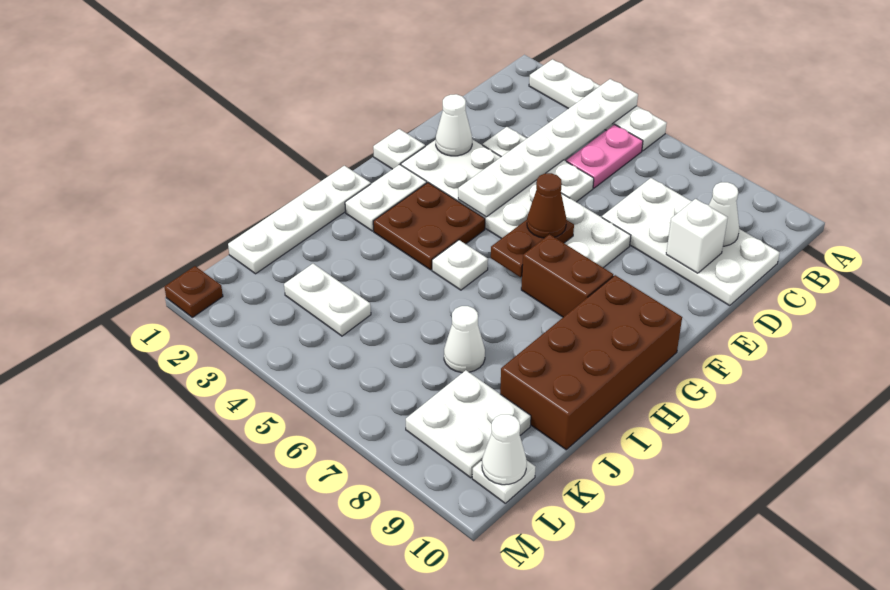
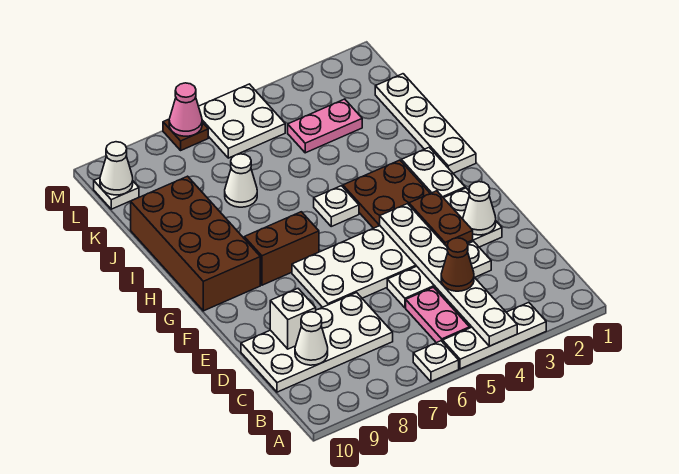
white plate A2:A5 level 1 -> white plate A3:A5 level 1
white plate F1 level 1 -> white plate A6 level 1
brown plate F6:G6 level 2 -> brown plate E3:F3 level 2
brown cone F6 level 3 -> brown cone C4 level 3
white plate K3:K4 level 1 -> pink plate K3:K4 level 1
white plate K8:L9 level 1 -> white plate L5:M6 level 1
brown plate M1 level 1 -> brown plate M7 level 1
none -> pink cone M7 level 2

